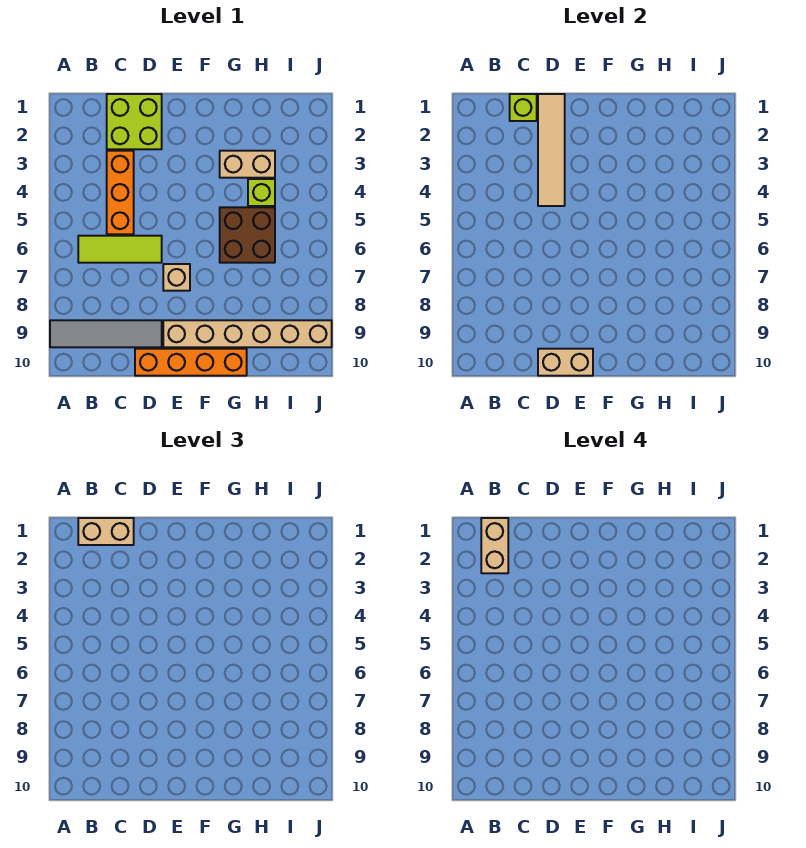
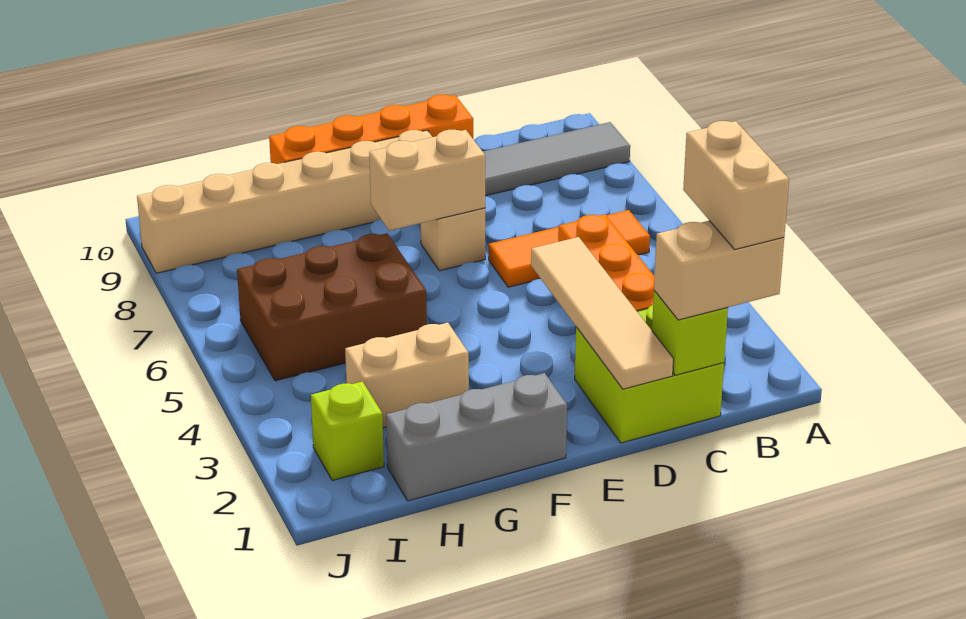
lime tile B6:D6 level 1 -> orange tile B6:D6 level 1
tan brick D10:E10 level 2 -> tan brick E7:F7 level 2
none -> grey brick F1:H1 level 1
brown brick G5:H6 level 1 -> brown brick G5:I6 level 1
lime brick H4 level 1 -> lime brick I2 level 1

